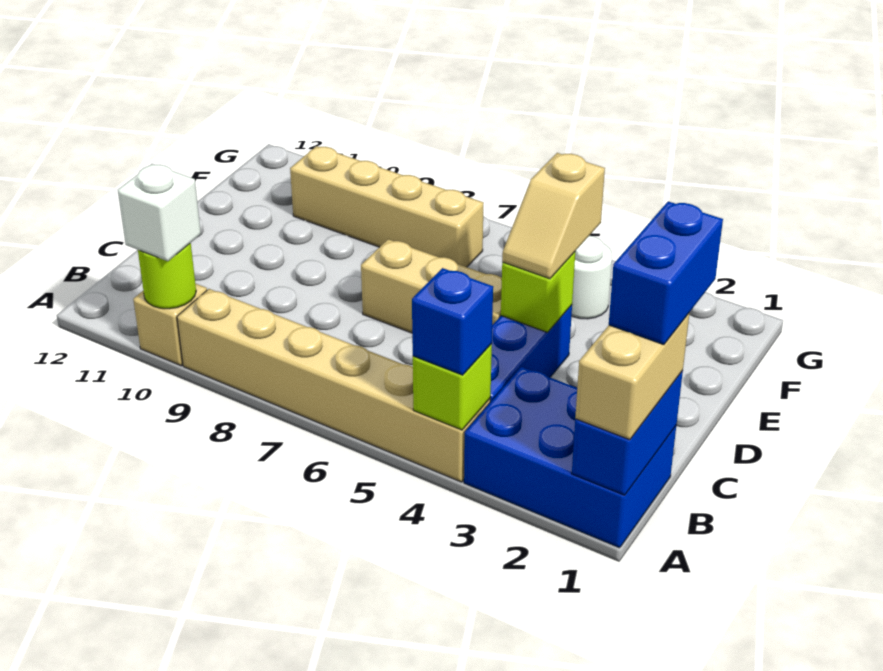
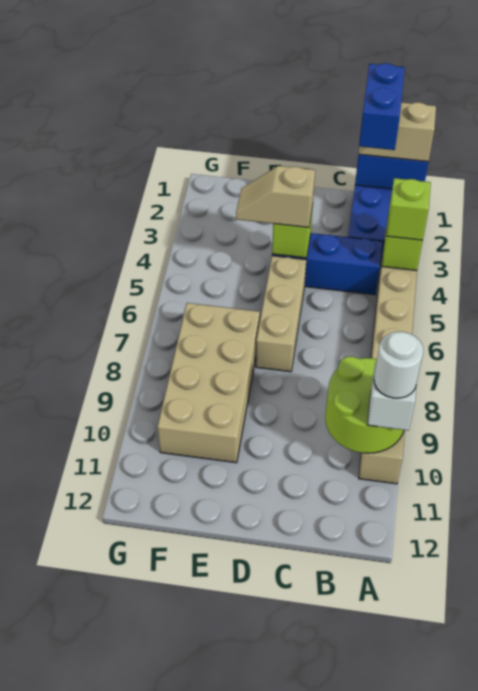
blue brick A4 level 3 -> lime brick A4 level 3
lime round brick A10 level 2 -> lime round brick A9:B10 level 2
blue brick B1:C1 level 4 -> blue brick B1:B2 level 4
tan slope D4:E4 level 3 top E -> tan slope D4:E4 level 3 top D
white round brick F4 level 1 -> white round brick A10 level 4
tan brick F7:F10 level 1 -> tan brick E7:F10 level 1

